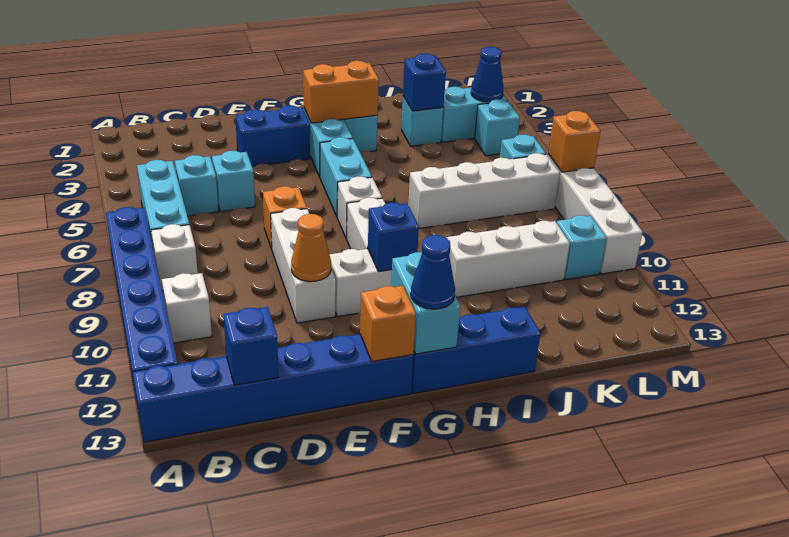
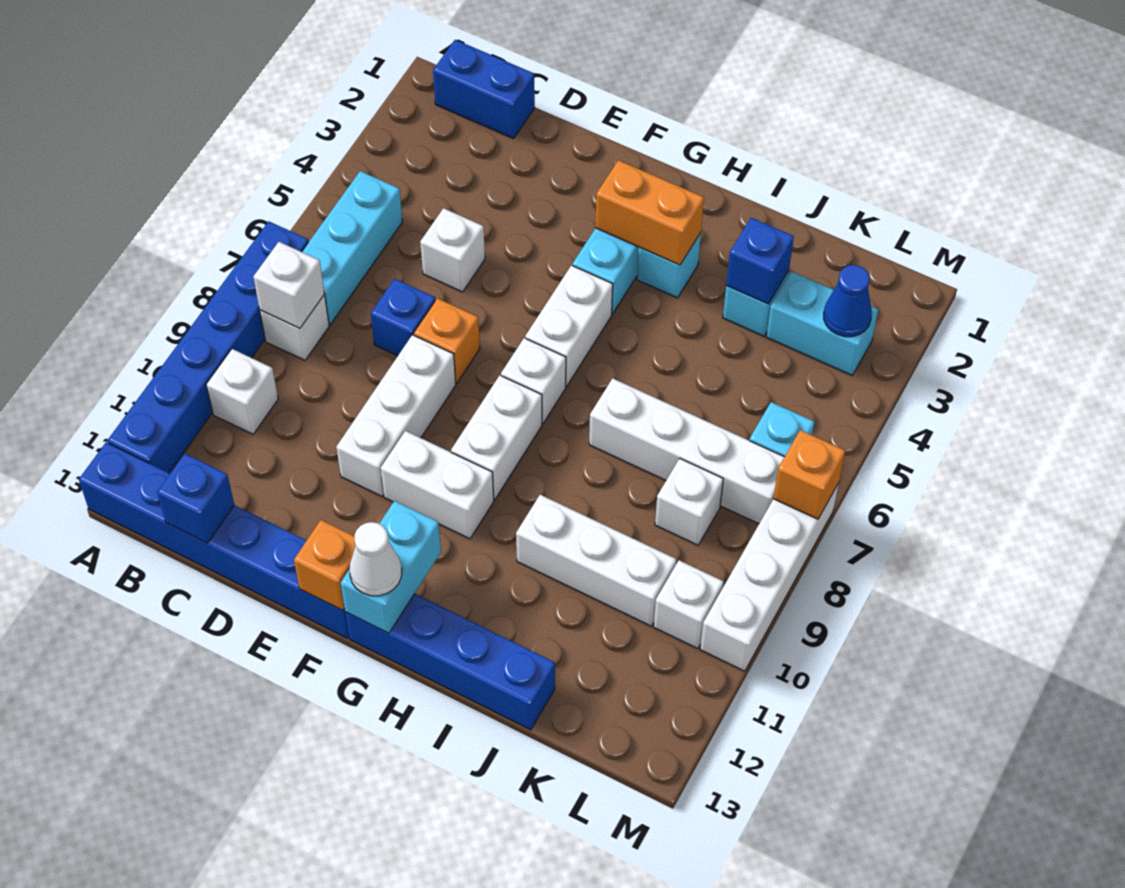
none -> white brick B8 level 2
cyan brick C5 level 1 -> none
cyan brick D5 level 1 -> white brick D5 level 1
blue brick E3:F3 level 1 -> blue brick B1:C1 level 1
orange cone E10 level 2 -> none
cyan brick G5:G6 level 1 -> white brick G5:G6 level 1
blue brick G10 level 2 -> blue brick D7 level 1
blue brick G13:I13 level 1 -> blue brick G13:J13 level 1
blue cone G13 level 3 -> white cone G13 level 3
none -> white brick K8 level 1
cyan brick L4 level 1 -> none
cyan brick L10 level 1 -> white brick L10 level 1

